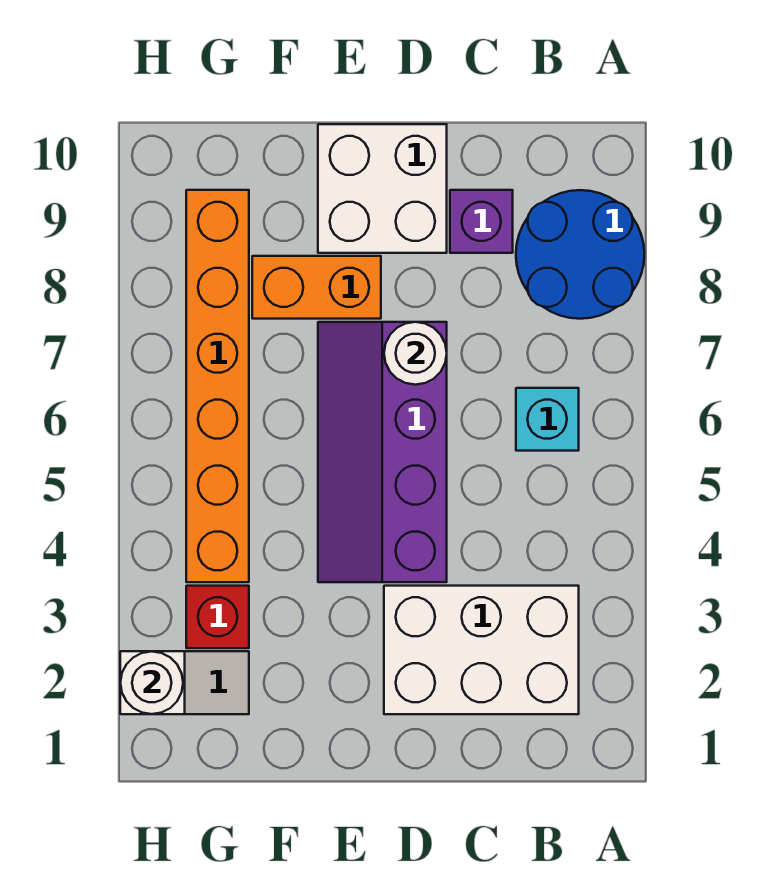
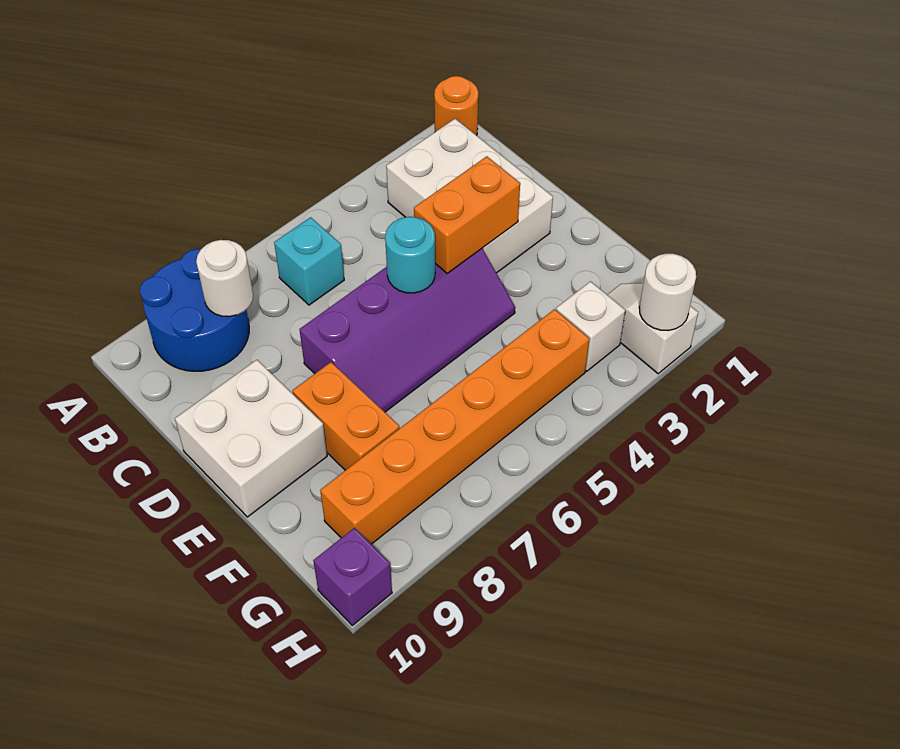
none -> orange round brick A1 level 1
purple brick C9 level 1 -> purple brick H10 level 1
none -> orange brick D3:D4 level 2
none -> cyan round brick D5 level 2
white round brick D7 level 2 -> white round brick B8 level 2
red brick G3 level 1 -> white brick G3 level 1

